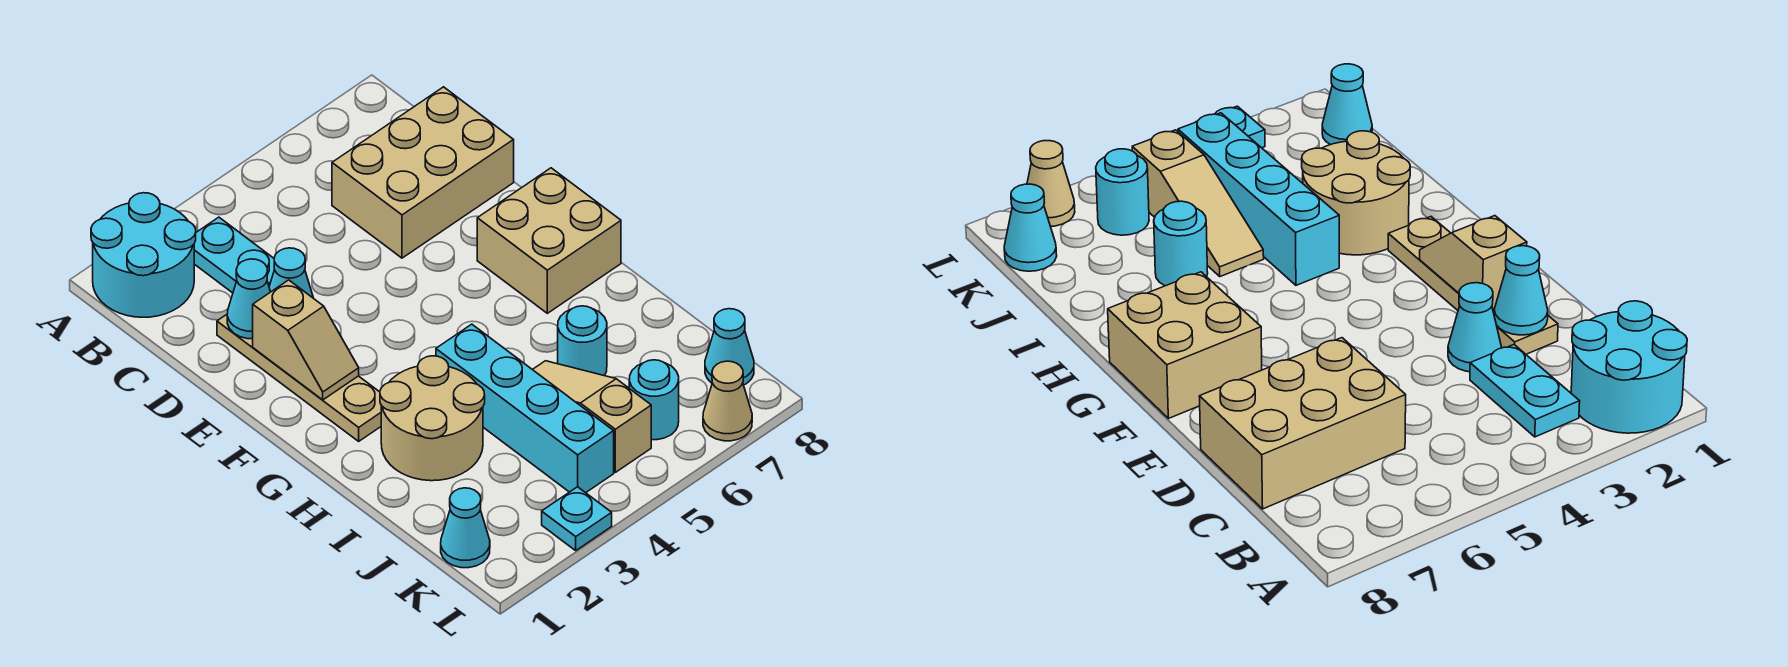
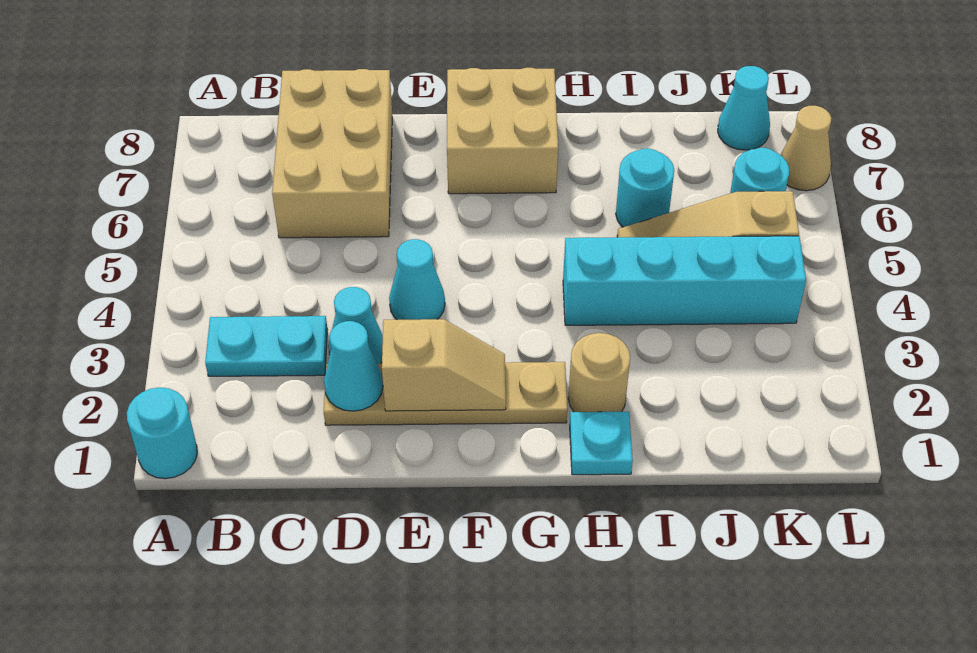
cyan round brick A1:B2 level 1 -> cyan round brick A1 level 1
tan round brick H2:I3 level 1 -> tan round brick H2 level 1
cyan cone K1 level 1 -> cyan cone E4 level 1
cyan plate L3 level 1 -> cyan plate H1 level 1

